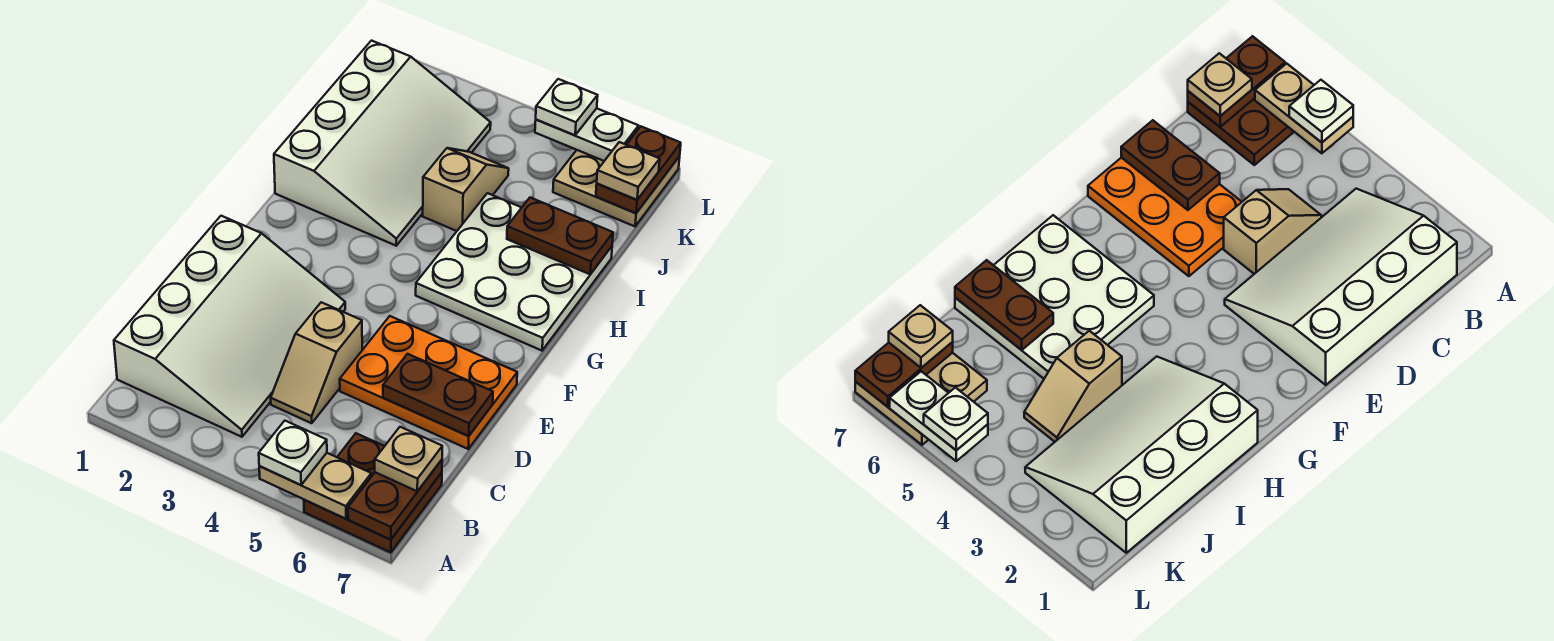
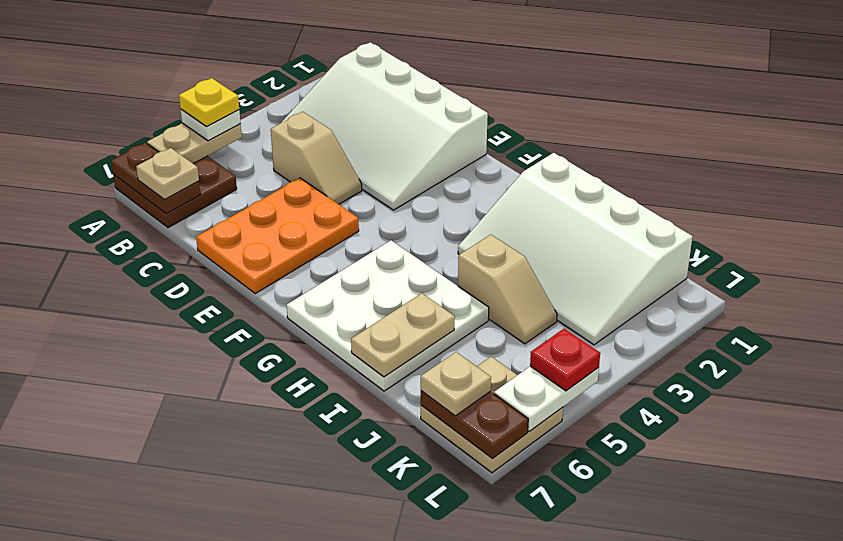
none -> yellow plate A5 level 4
tan slope C4:D4 level 1 top D -> tan slope C4:D4 level 1 top C
brown plate D6:D7 level 2 -> none
brown plate I6:I7 level 2 -> tan plate I6:I7 level 2
white plate L5 level 3 -> red plate L5 level 3

